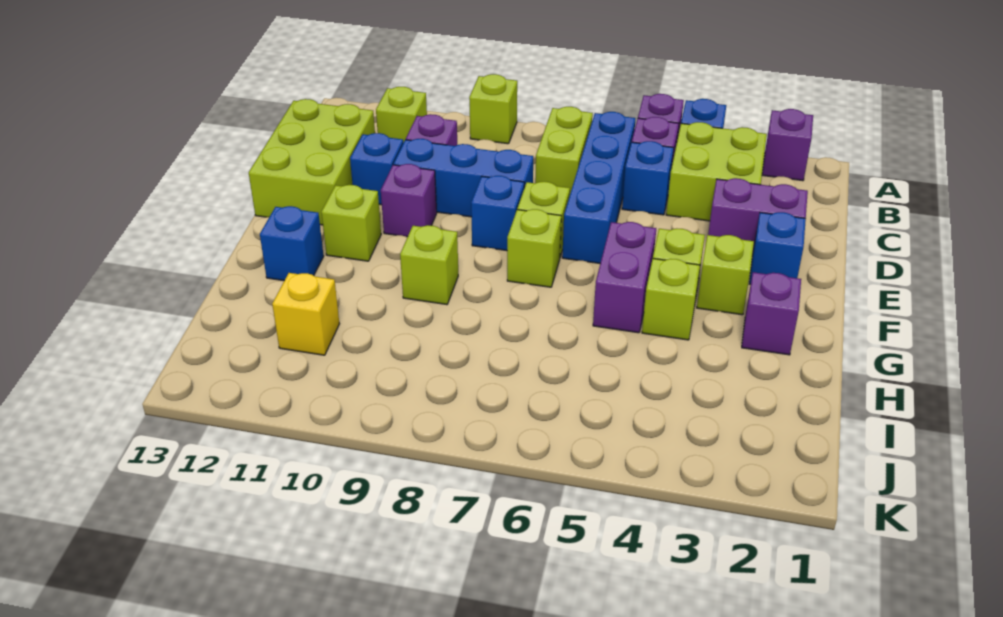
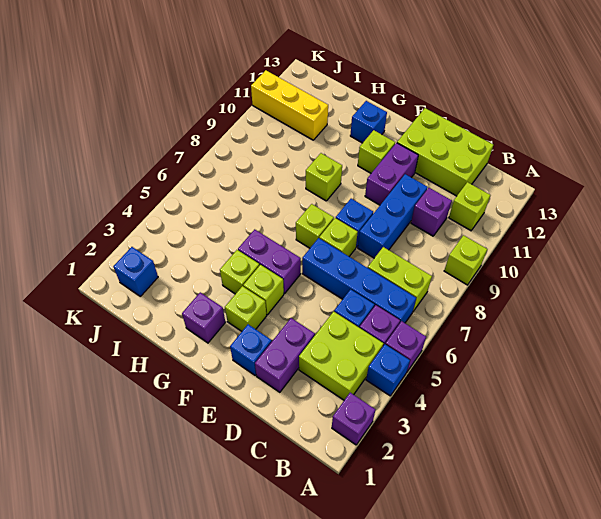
blue brick D11 level 1 -> blue brick J2 level 1
purple brick E10 level 1 -> purple brick E10:E11 level 1
yellow brick I11 level 1 -> yellow brick I11:K11 level 1

